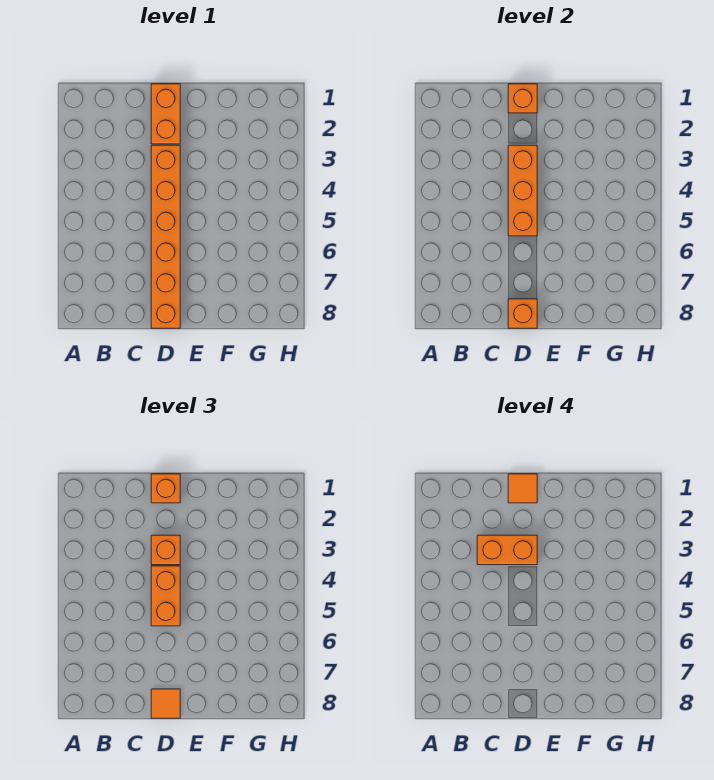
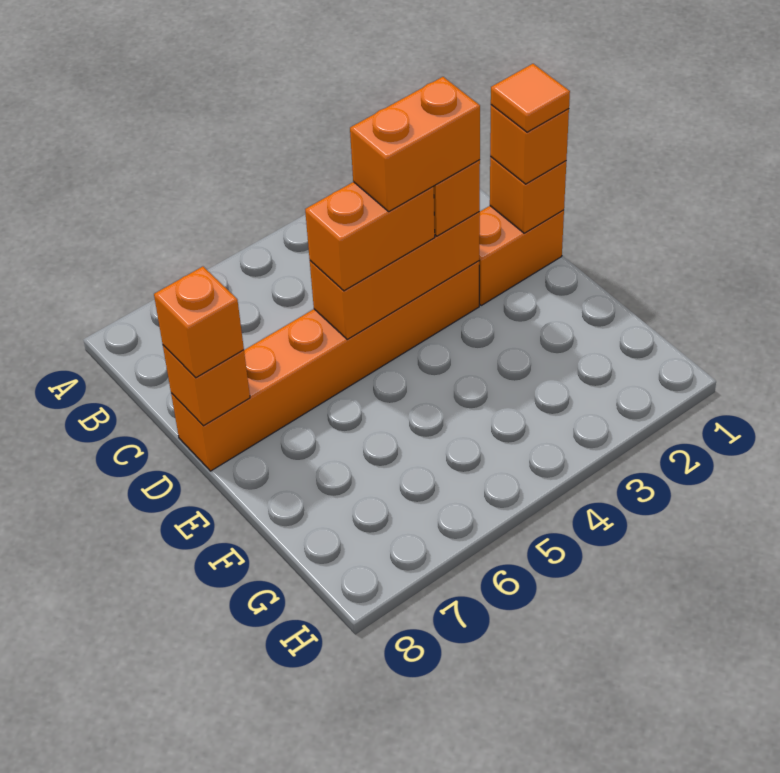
orange brick C3:D3 level 4 -> orange brick D3:D4 level 4
orange tile D8 level 3 -> orange brick D8 level 3

